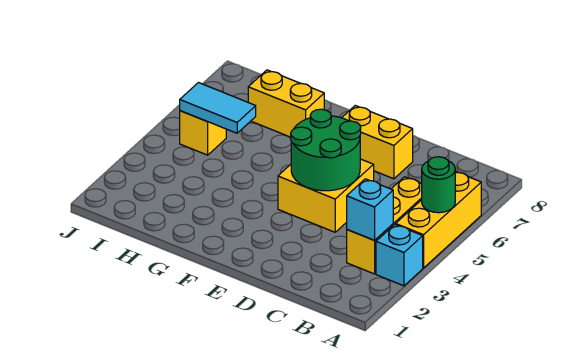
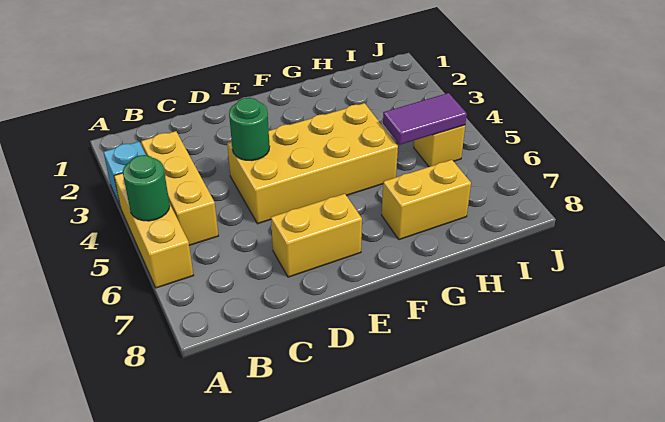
cyan brick B3 level 2 -> none
yellow brick D4:E5 level 1 -> yellow brick D4:G5 level 1
green round brick D4:E5 level 2 -> green round brick D4 level 2
cyan tile H5:I5 level 2 -> purple tile H5:I5 level 2

